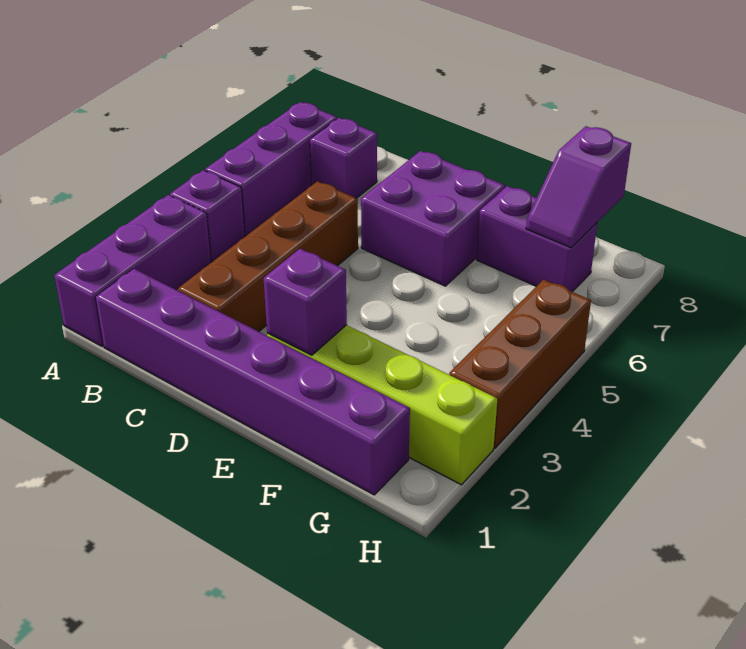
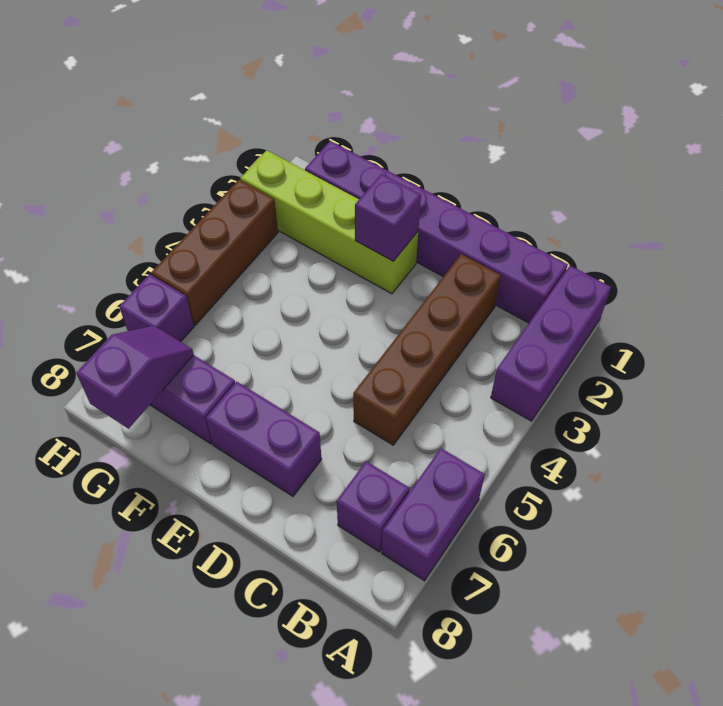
purple brick A4 level 1 -> purple brick H6 level 1
purple brick A5:A7 level 1 -> purple brick A6:A7 level 1
purple brick D6:E7 level 1 -> purple brick D7:E7 level 1

